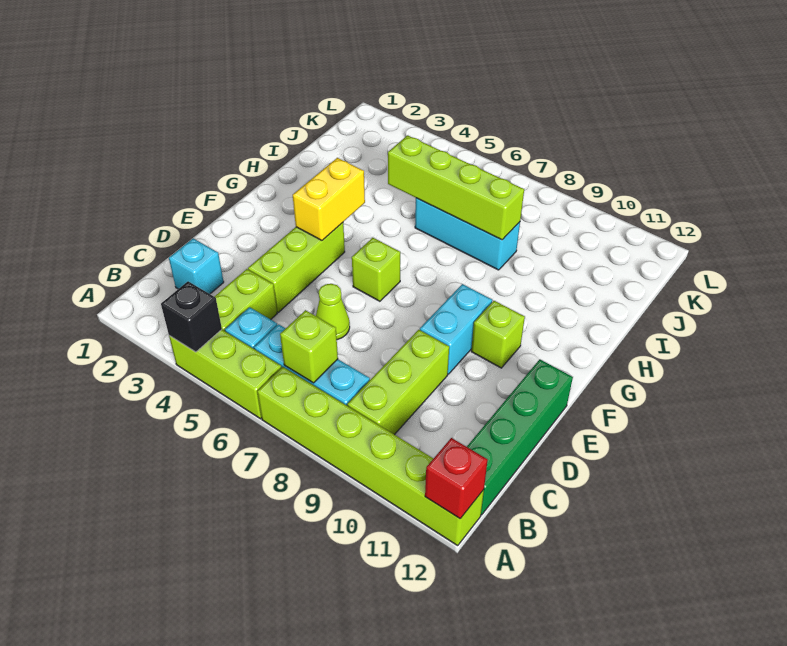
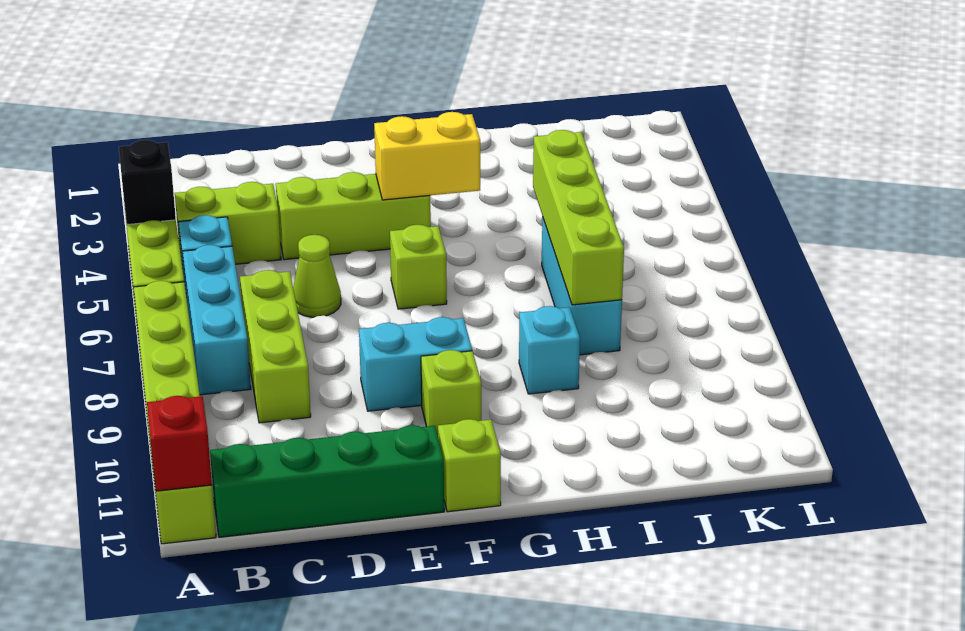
lime brick B7 level 2 -> lime brick F12 level 1
lime brick B9:D9 level 1 -> lime brick C7:C9 level 1
cyan brick C2 level 1 -> cyan brick H9 level 1

